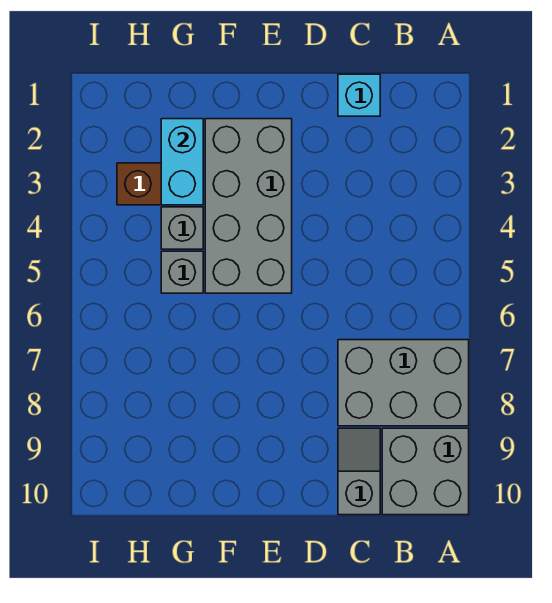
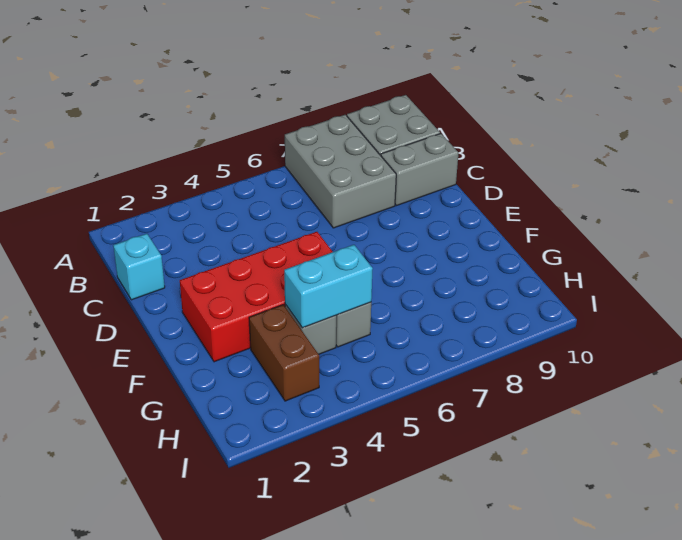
grey slope C9:C10 level 1 top 10 -> grey brick C9:C10 level 1
grey brick E2:F5 level 1 -> red brick E2:F5 level 1
cyan brick G2:G3 level 2 -> cyan brick G4:G5 level 2

